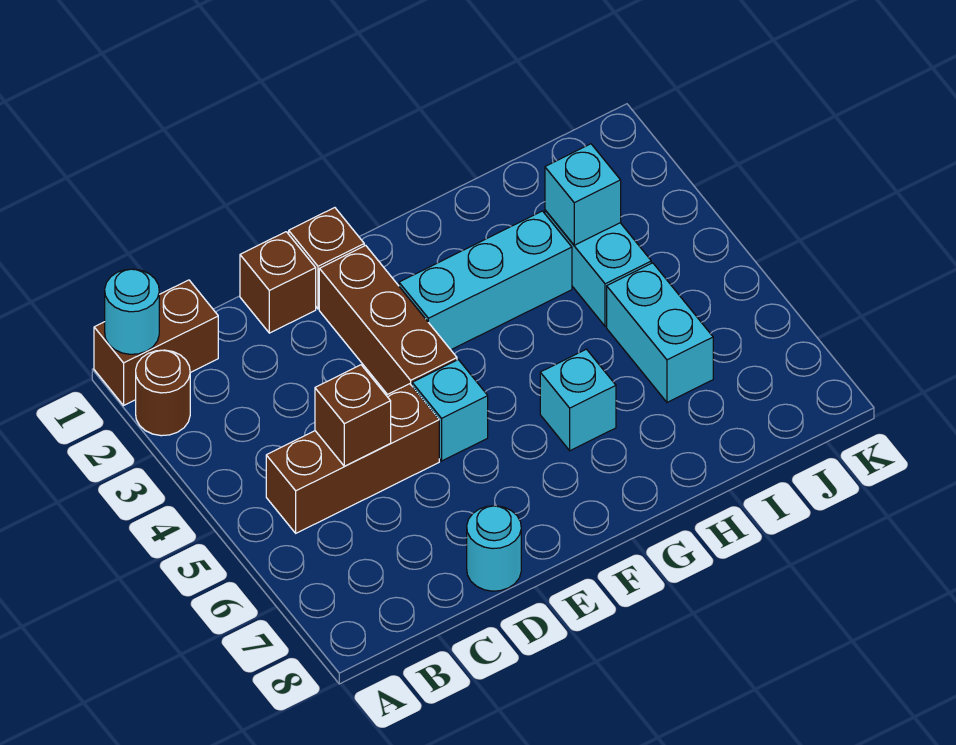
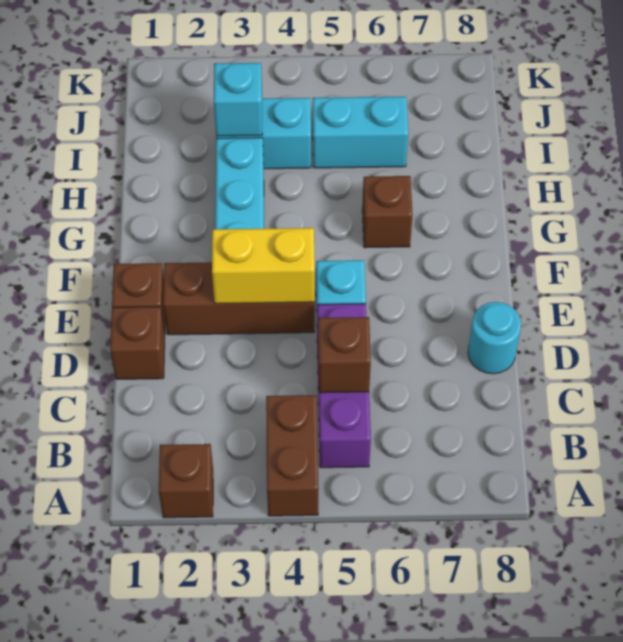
brown brick A1:B1 level 1 -> brown brick A4:B4 level 1
cyan round brick A1 level 2 -> none
brown round brick A2 level 1 -> brown brick A2 level 1
brown brick B5:D5 level 1 -> purple brick B5:D5 level 1
none -> yellow brick E3:E4 level 2
cyan brick G6 level 1 -> brown brick G6 level 1

